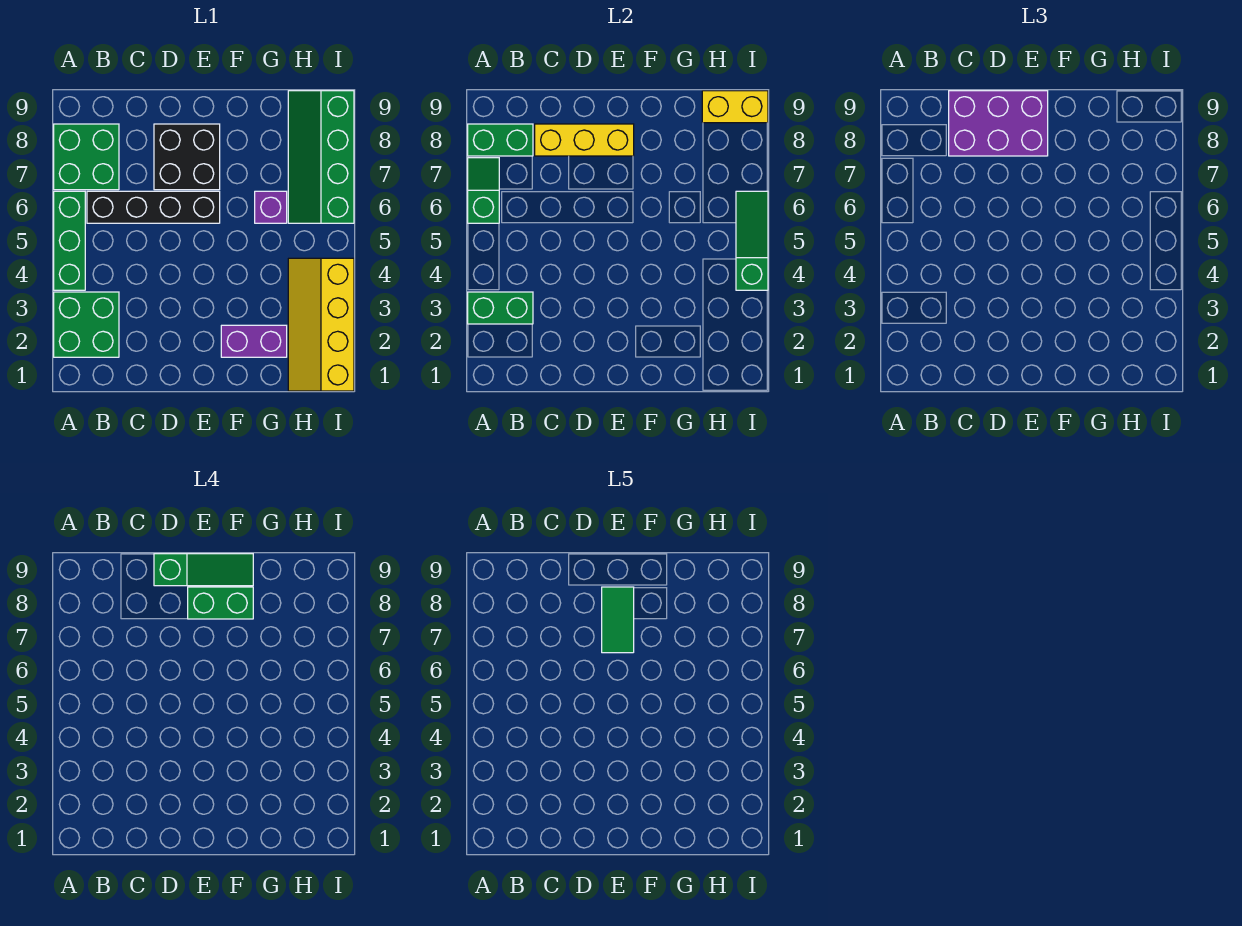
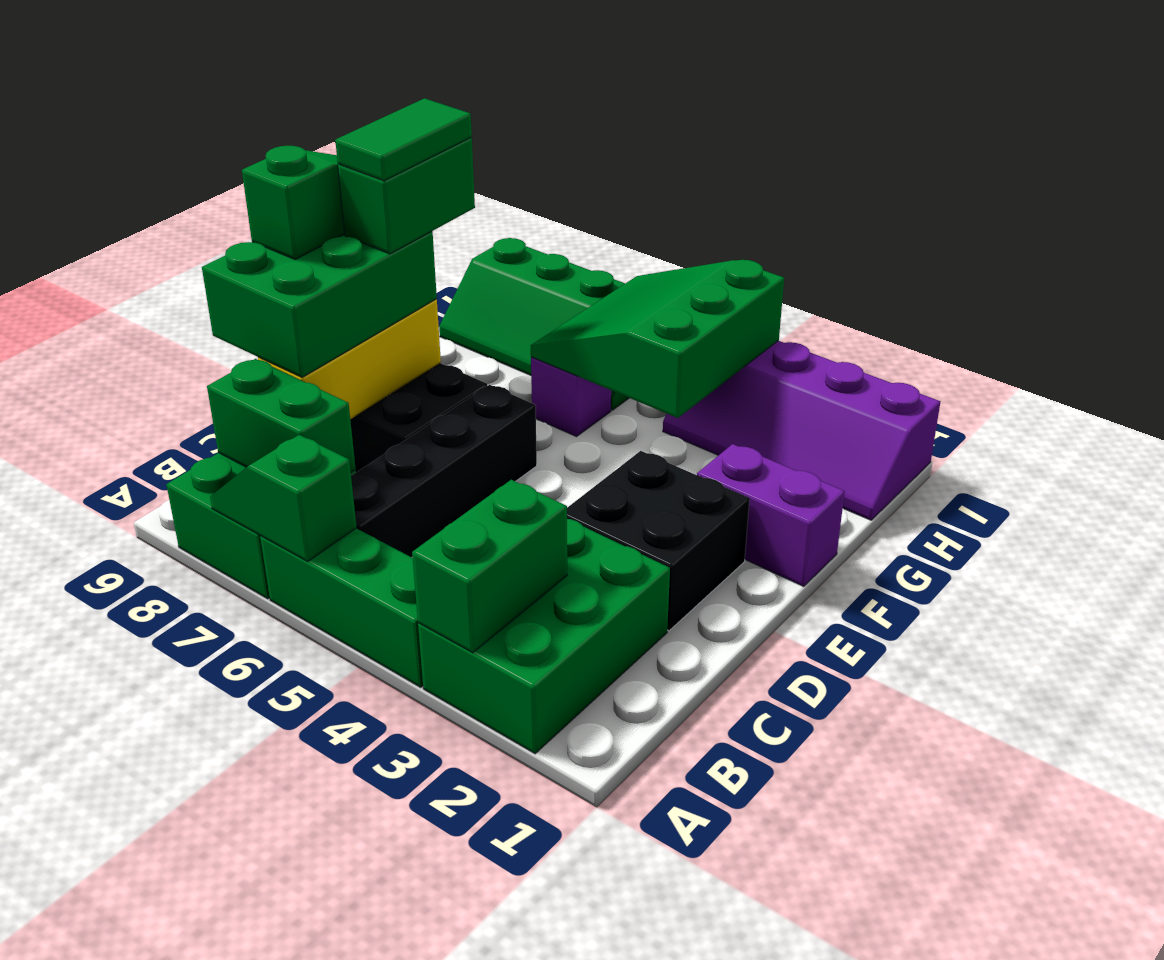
green brick A2:B3 level 1 -> green brick A2:C3 level 1
green brick A8:B8 level 2 -> green brick B7:B8 level 2
purple brick C8:E9 level 3 -> green brick C8:E9 level 3
none -> black brick D2:E3 level 1
green tile E7:E8 level 5 -> green tile E8:F8 level 5
purple brick F2:G2 level 1 -> purple brick F1:F2 level 1
yellow slope H1:I4 level 1 top I -> purple slope H1:I4 level 1 top I
yellow brick H9:I9 level 2 -> none
green slope I4:I6 level 2 top 4 -> green slope G4:I6 level 2 top 4

